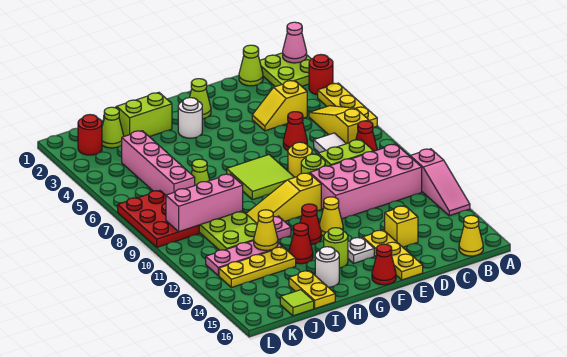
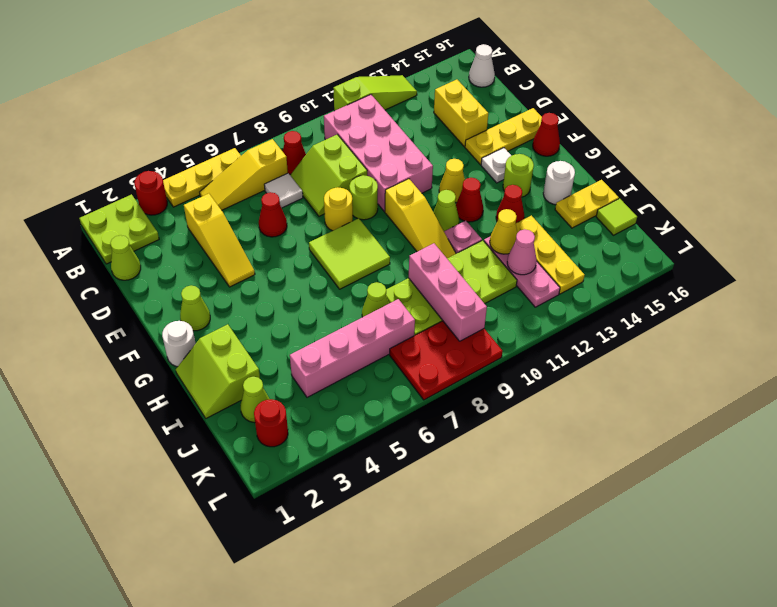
pink cone A1 level 2 -> pink cone J12 level 2
pink slope A11:A13 level 1 top 11 -> lime slope A11:A13 level 1 top 11
yellow cone B16 level 1 -> white cone B16 level 1
yellow slope C4:D4 level 1 top C -> yellow slope C4:E4 level 1 top C
yellow brick D14 level 1 -> yellow brick C14:D14 level 1
white round brick G3 level 1 -> white round brick G1 level 1
none -> lime cone G11 level 1

